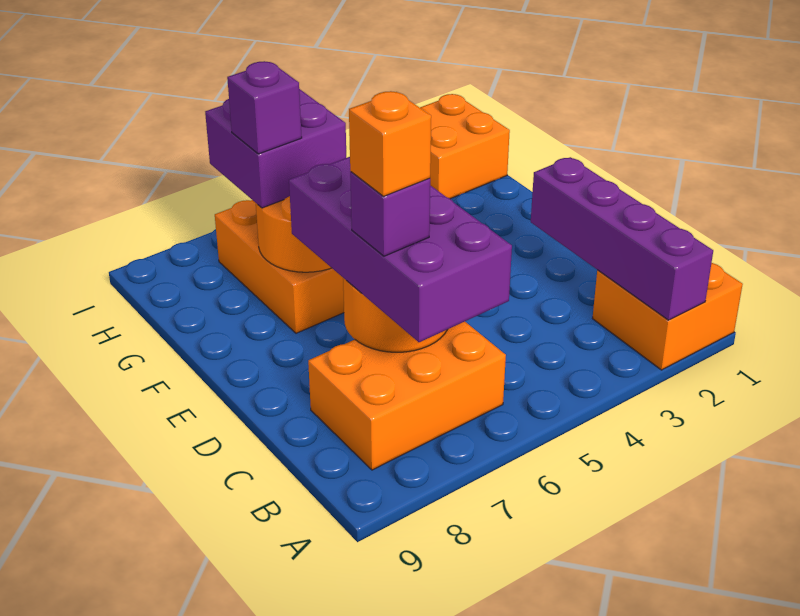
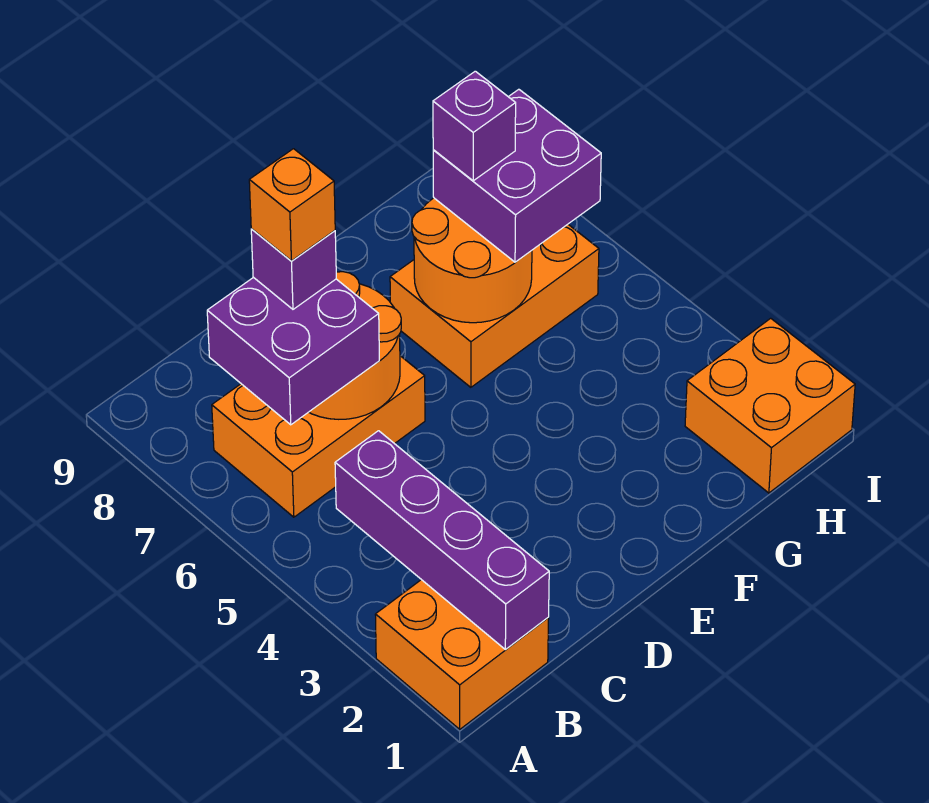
purple brick A2:D2 level 2 -> purple brick B1:B4 level 2
orange brick B6:C8 level 1 -> orange brick B6:D7 level 1
purple brick B6:E7 level 3 -> purple brick B6:C7 level 3

